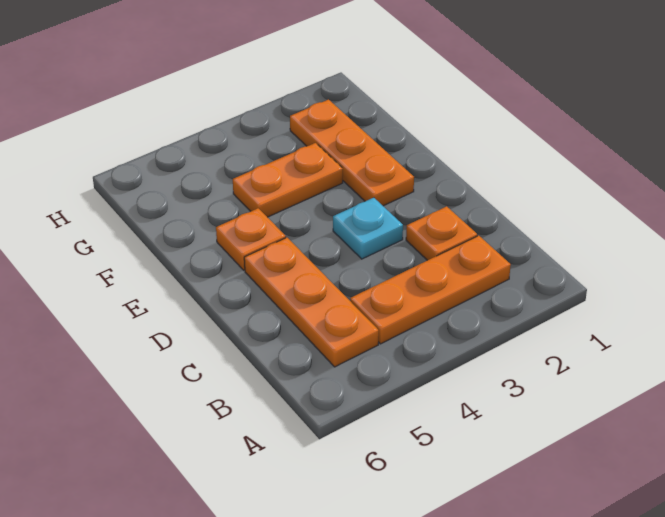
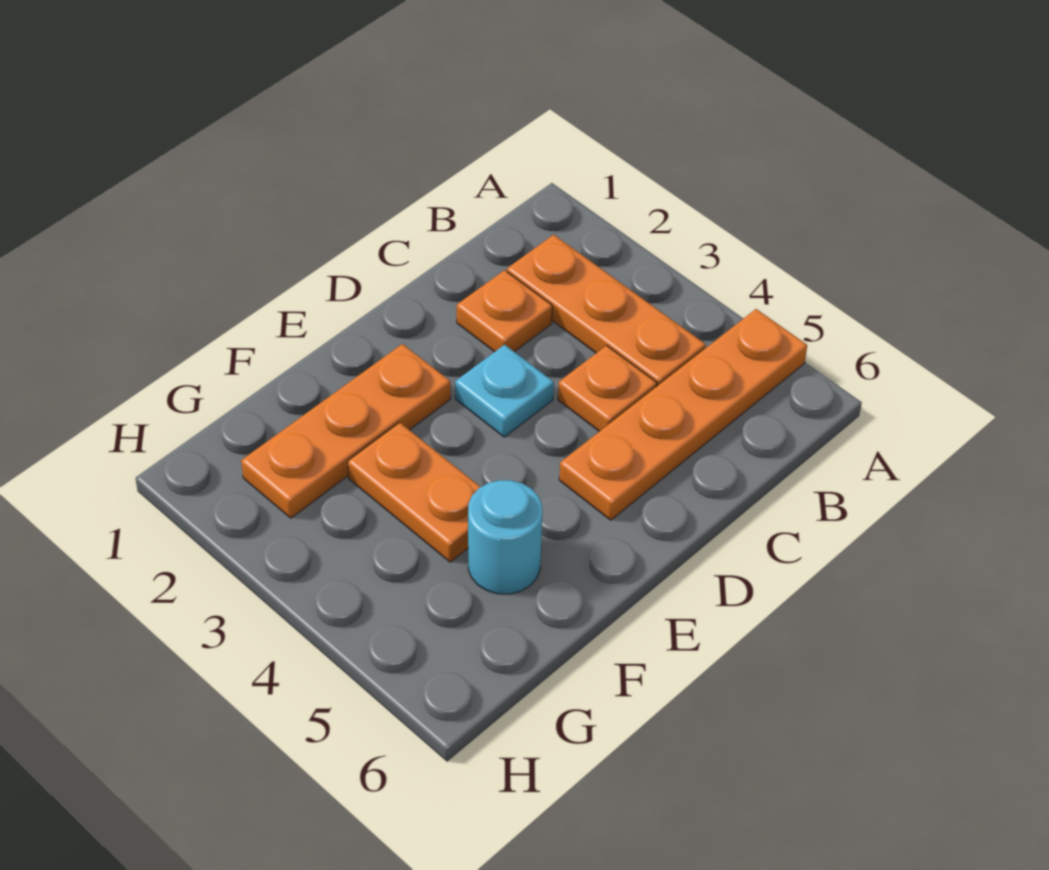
orange plate B5:D5 level 1 -> orange plate A5:D5 level 1
orange plate E5 level 1 -> orange plate C4 level 1
none -> cyan round brick F5 level 1

